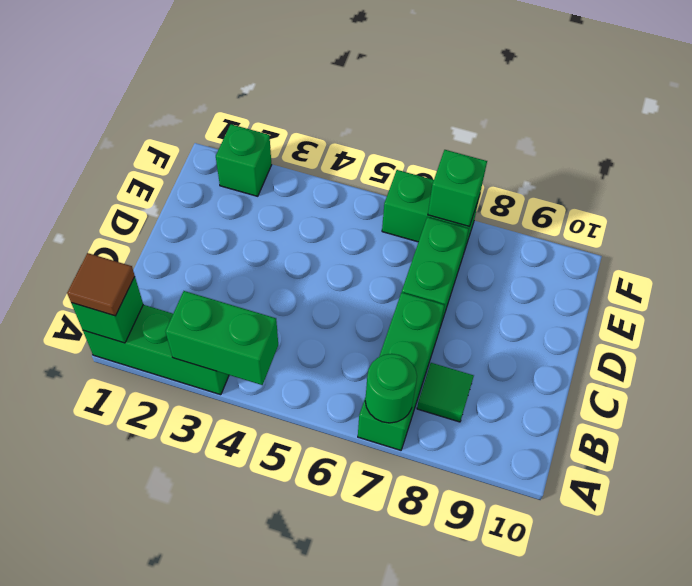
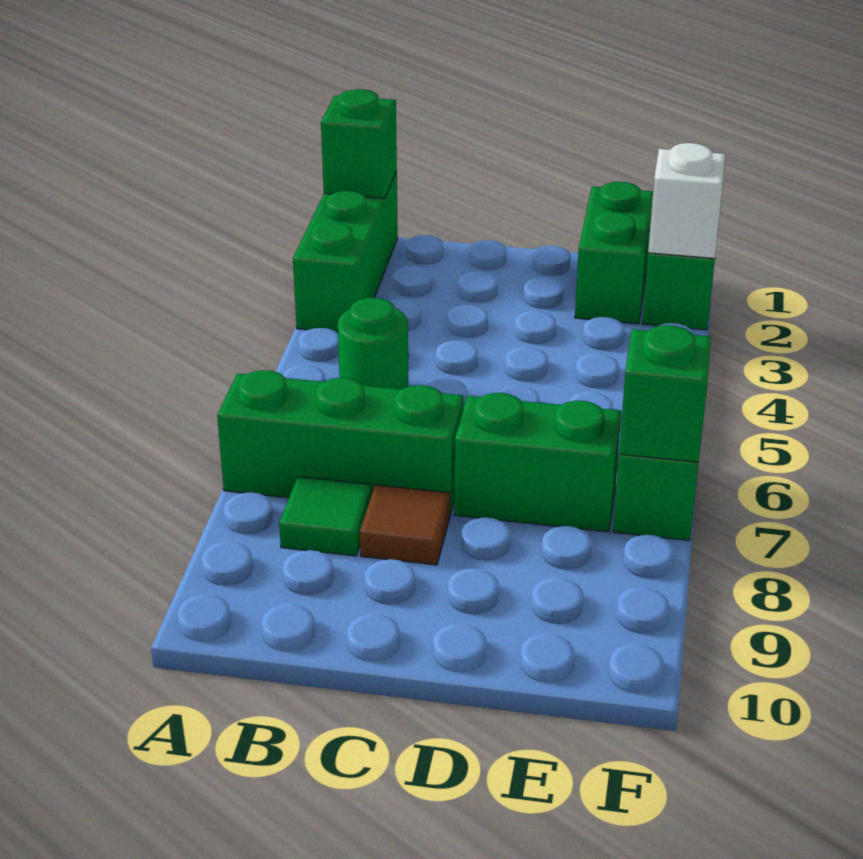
brown tile A1 level 3 -> brown tile C8 level 1
green brick A3:A4 level 2 -> green brick E1:E2 level 1
green round brick A7 level 2 -> green round brick B5 level 1
none -> white brick F2 level 2

